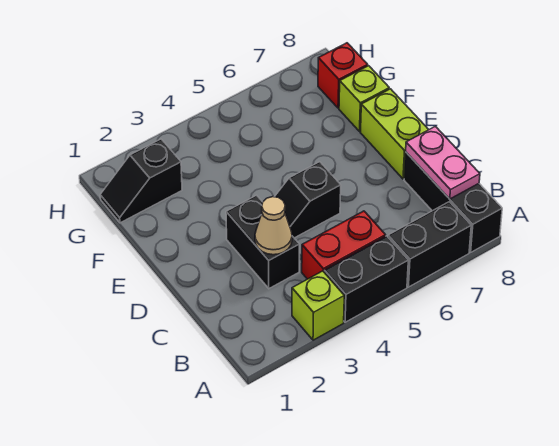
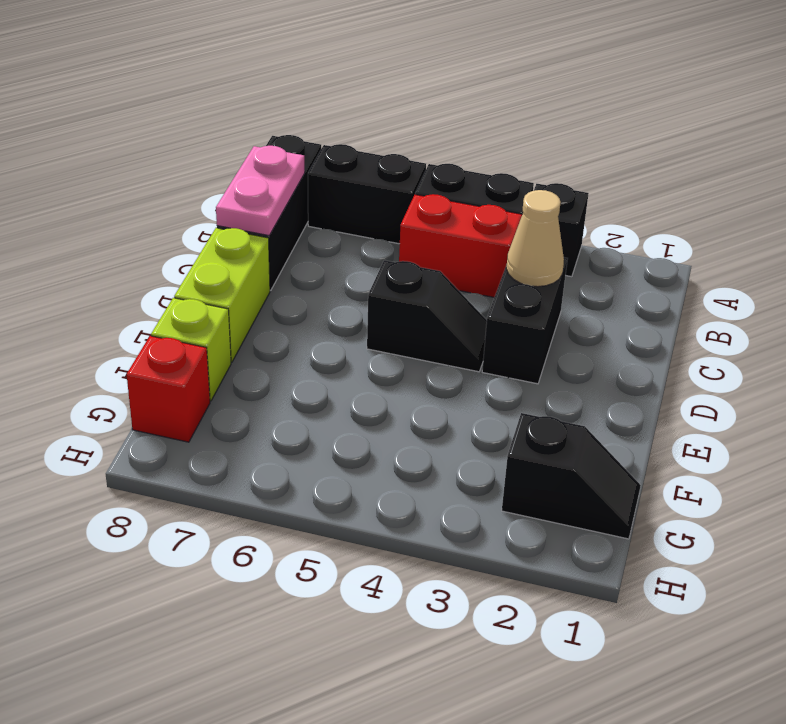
lime brick A3 level 1 -> black brick A3 level 1

